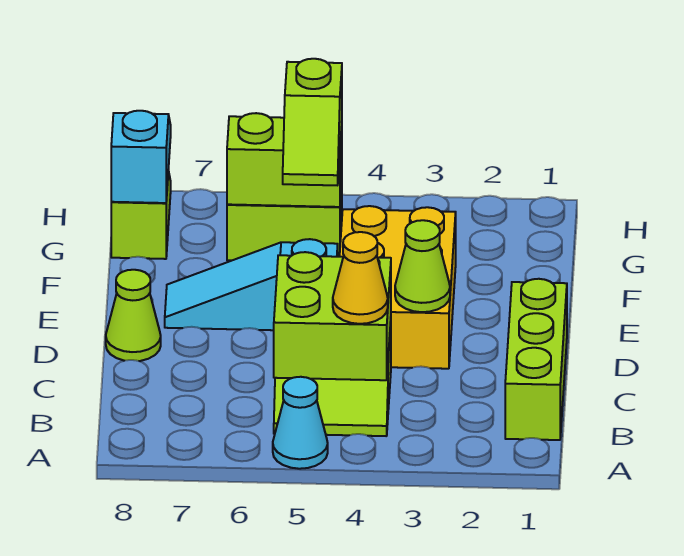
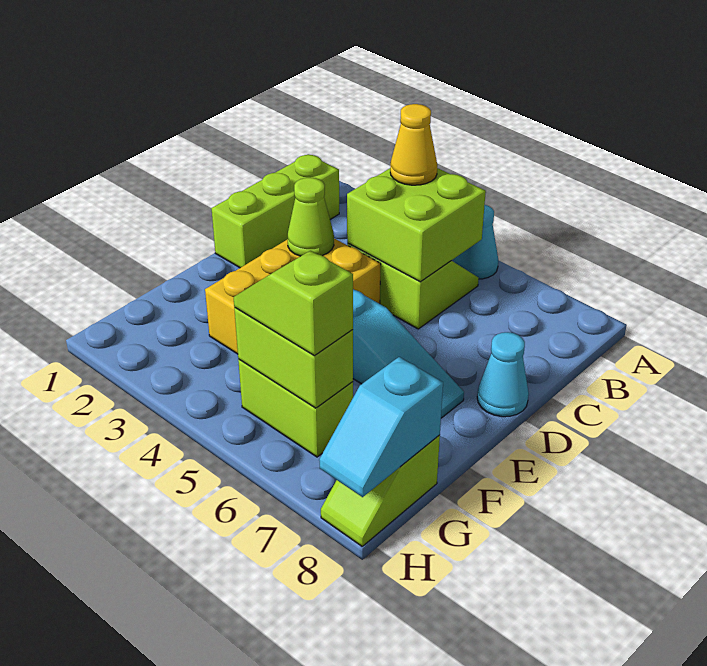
lime cone D8 level 1 -> cyan cone D8 level 1
lime slope F5:G5 level 3 top G -> lime slope G5:G6 level 3 top 6

